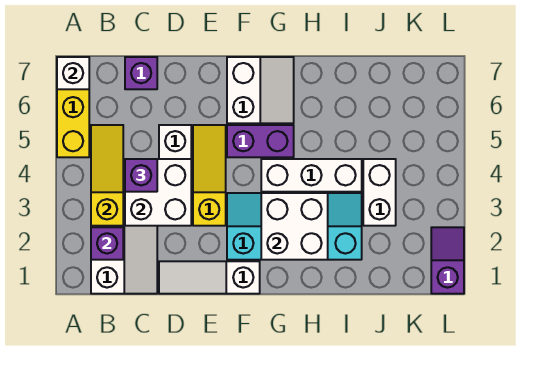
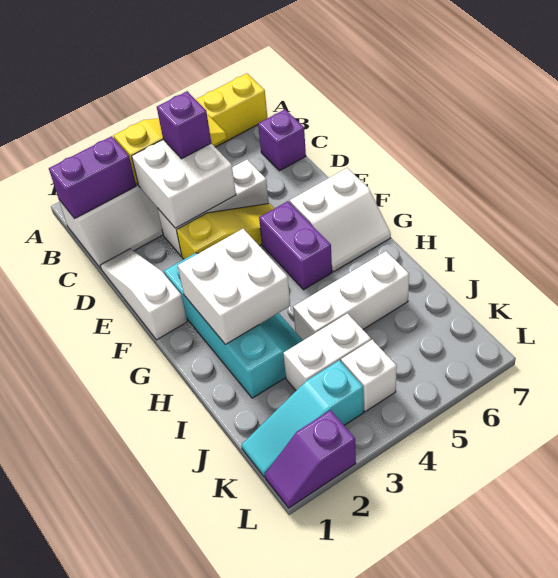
white brick A7 level 2 -> white brick K4 level 1
purple brick B2 level 2 -> purple brick B1:B2 level 2
white brick G4:I4 level 1 -> white brick I4:I6 level 1
none -> cyan slope K1:K3 level 1 top 3
purple slope L1:L2 level 1 top 1 -> purple slope L1:L2 level 1 top 2

